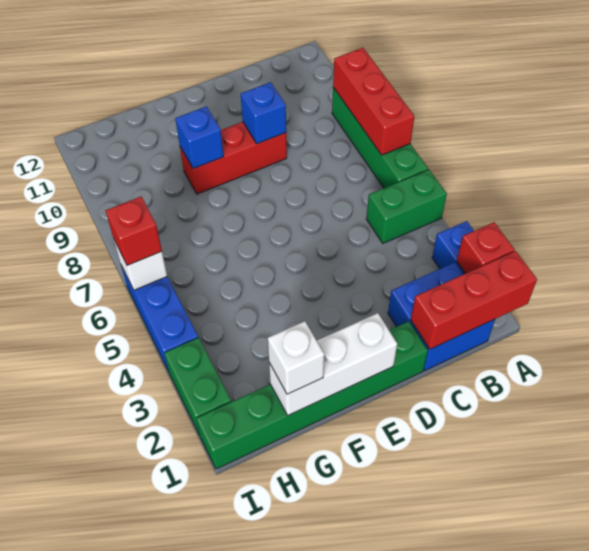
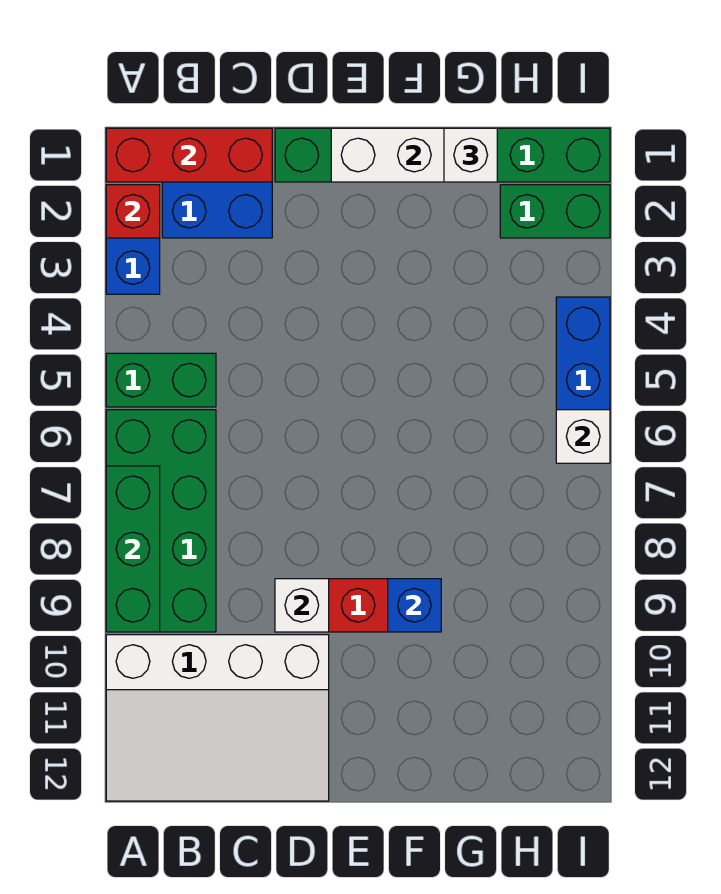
green brick A6:A9 level 1 -> green brick A6:B9 level 1
red brick A7:A9 level 2 -> green brick A7:A9 level 2
none -> white slope A10:D12 level 1 top 10
blue brick D9 level 2 -> white brick D9 level 2
green brick I2:I3 level 1 -> green brick H2:I2 level 1
red brick I6 level 3 -> none

